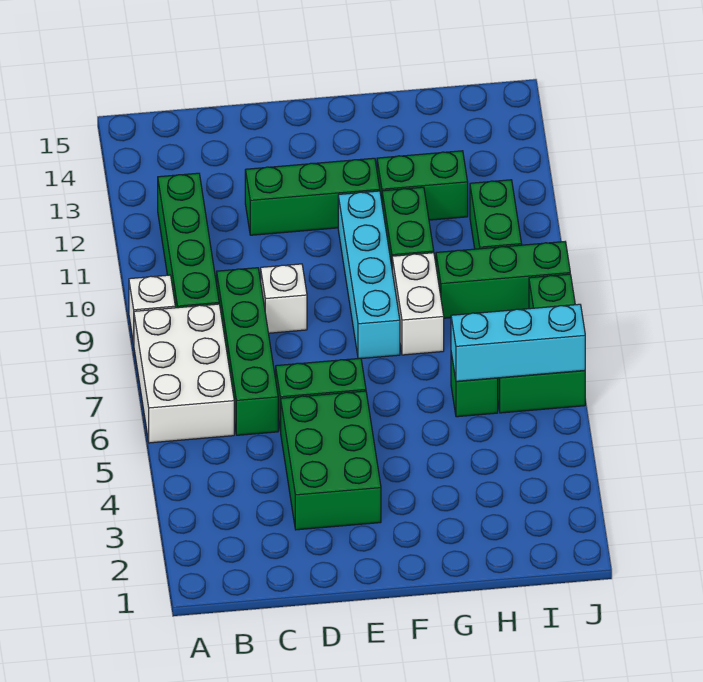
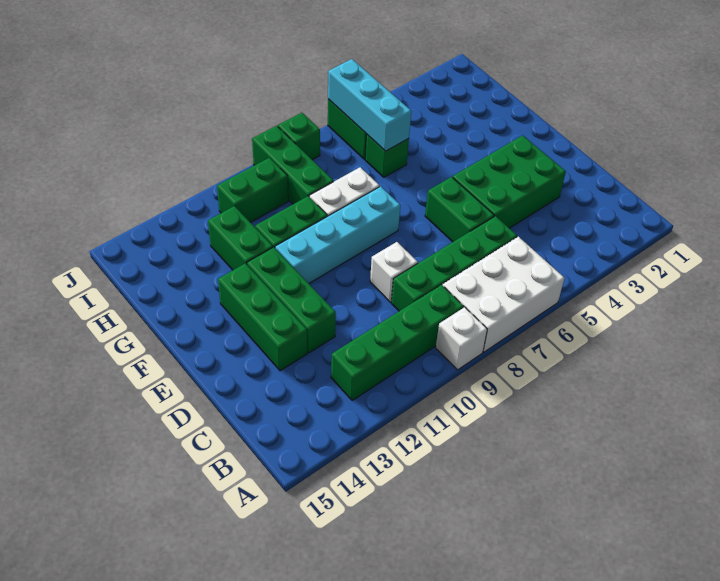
none -> green brick D13:F13 level 1

